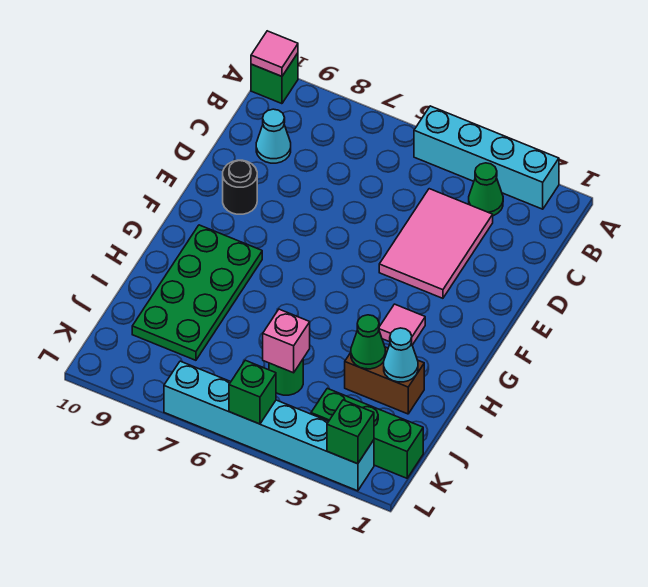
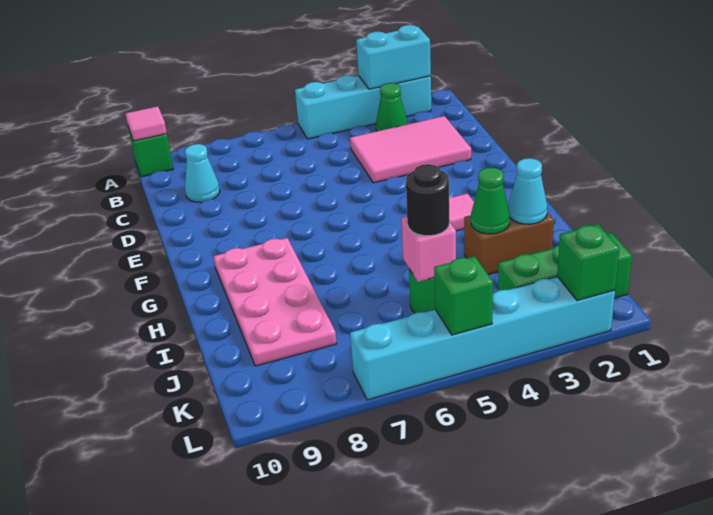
none -> cyan brick A2:A3 level 2
pink tile C3:E4 level 1 -> pink tile C2:D4 level 1
black round brick E9 level 1 -> black round brick J5 level 3
green plate G8:J9 level 1 -> pink plate G8:J9 level 1

